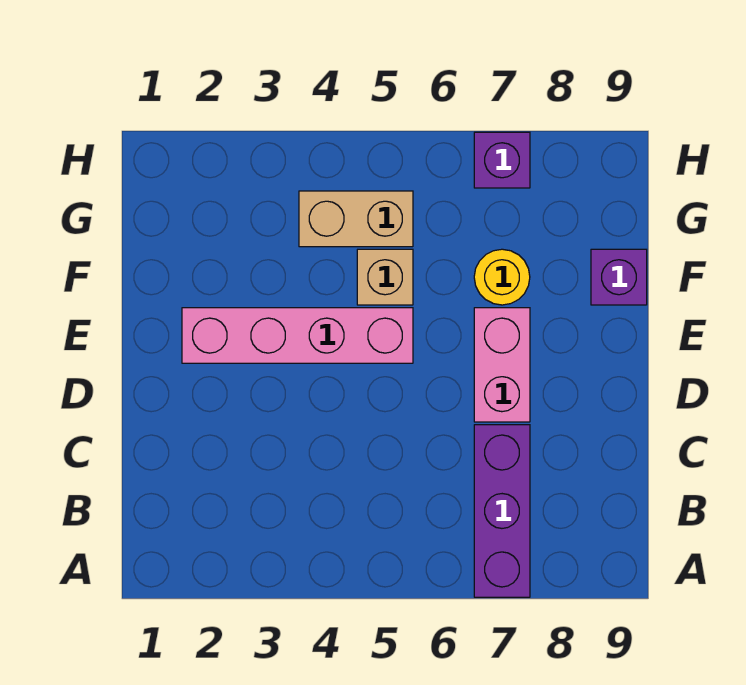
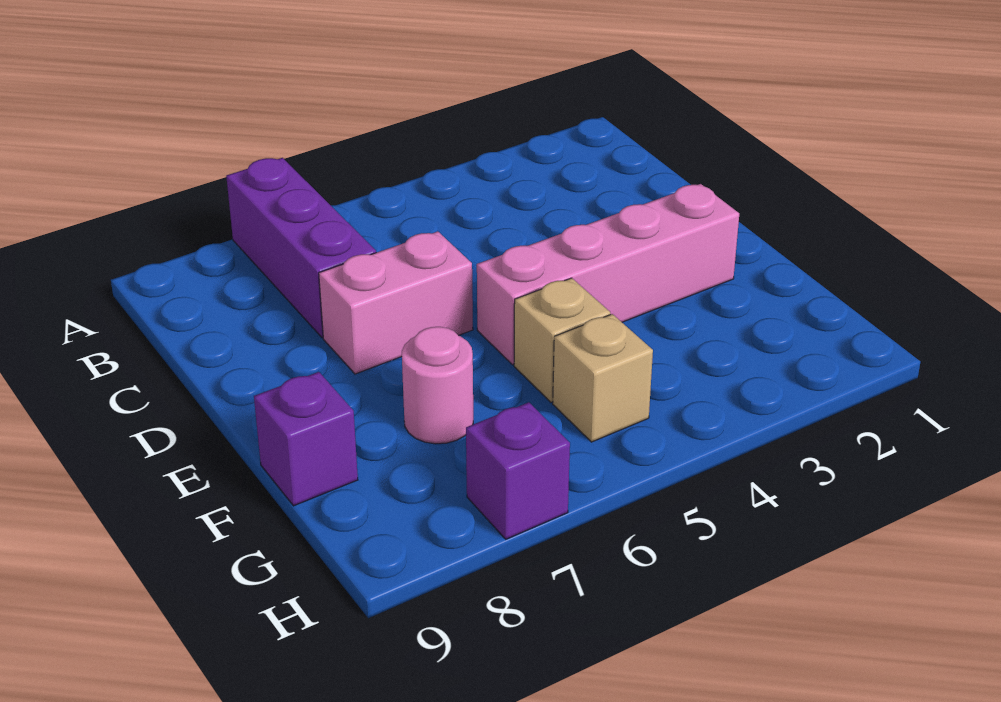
pink brick D7:E7 level 1 -> pink brick D6:D7 level 1
yellow round brick F7 level 1 -> pink round brick F7 level 1
tan brick G4:G5 level 1 -> tan brick G5 level 1

